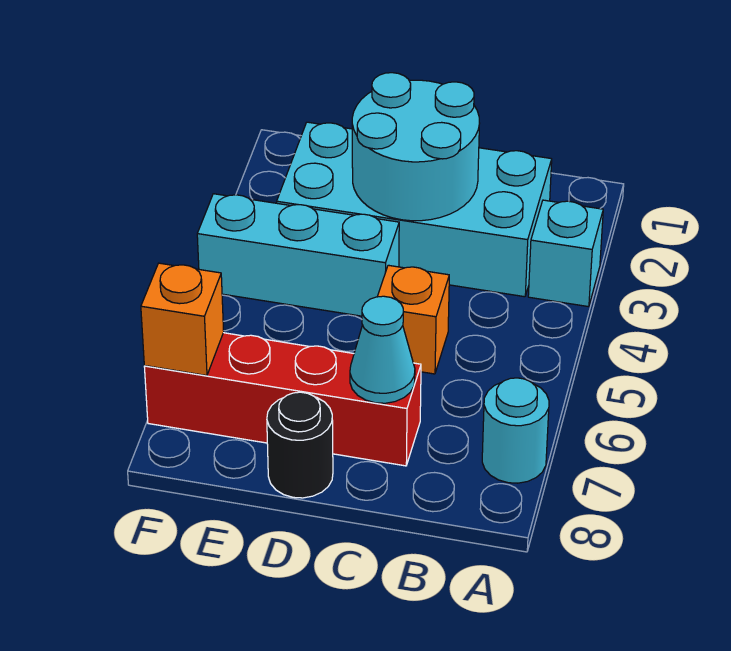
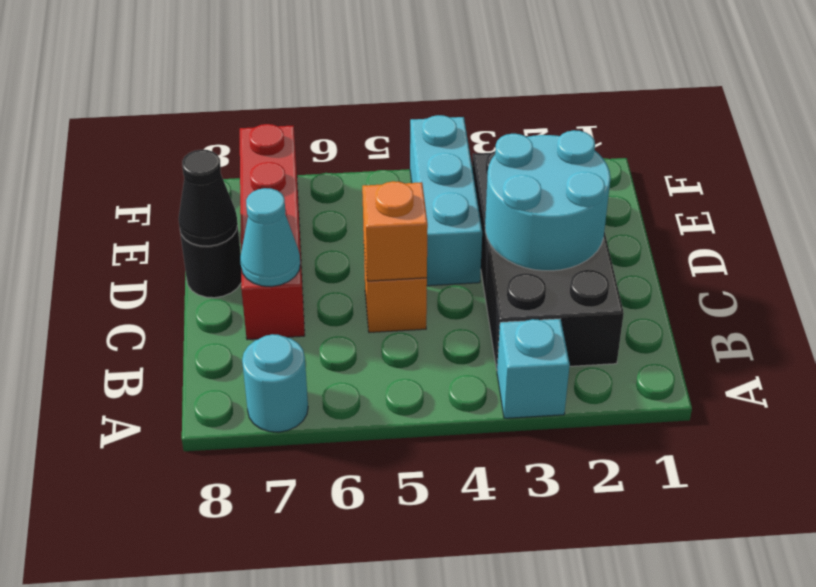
cyan brick B2:E3 level 1 -> black brick B2:E3 level 1
none -> black cone D8 level 2
orange brick F7 level 2 -> orange brick C5 level 2

